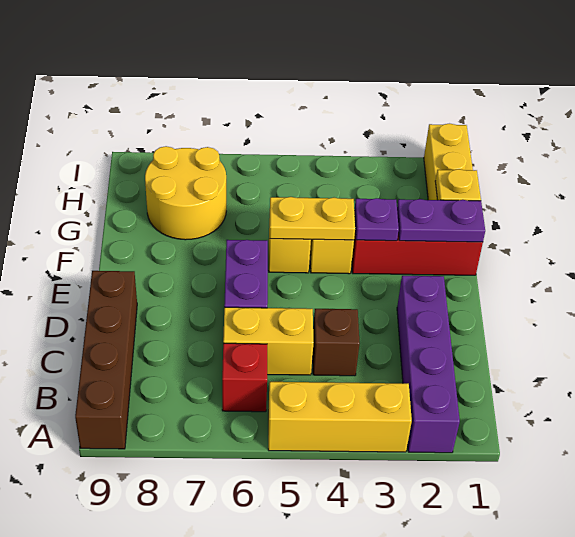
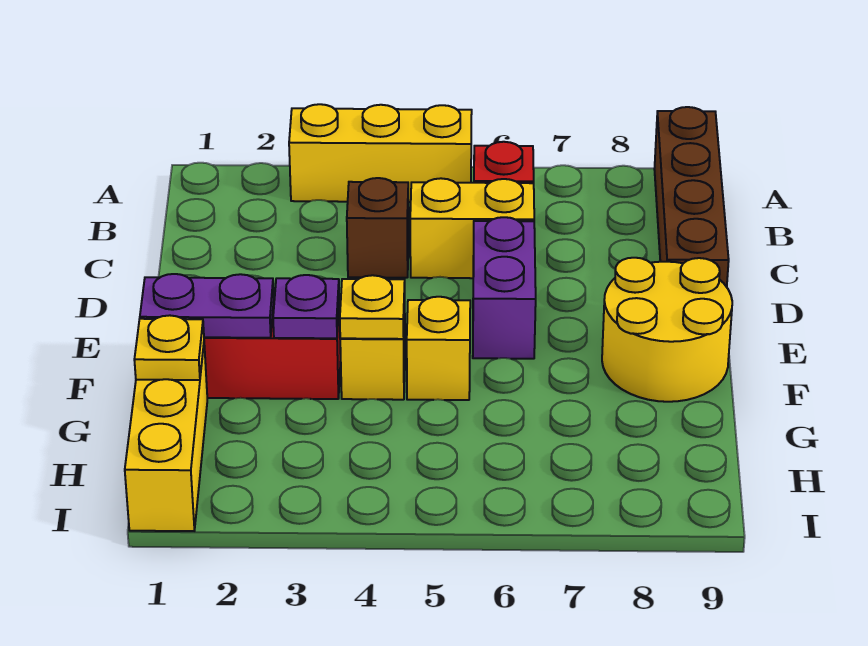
purple brick A2:D2 level 1 -> none
yellow plate F4:F5 level 2 -> yellow plate F4 level 2
yellow round brick G7:H8 level 1 -> yellow round brick E8:F9 level 1

